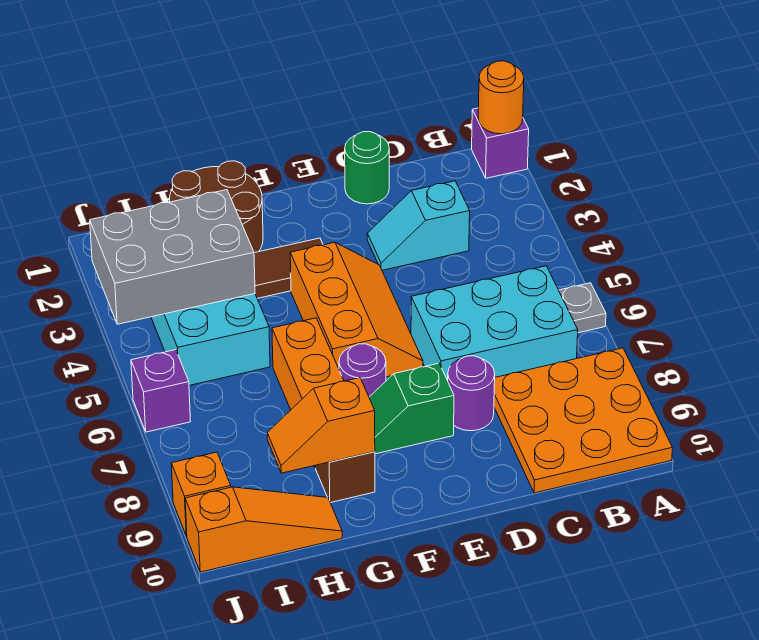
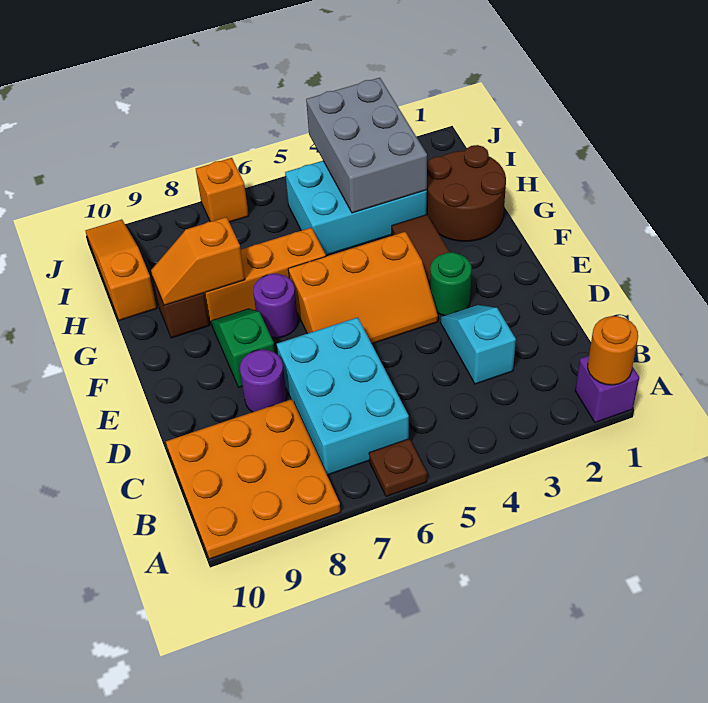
grey plate A6 level 1 -> brown plate A6 level 1
green round brick D1 level 1 -> green round brick E3 level 1
orange slope G9:H9 level 2 top G -> orange slope G8:G9 level 2 top 8
orange slope H10:J10 level 1 top J -> orange slope H10:J10 level 1 top H
purple brick J6 level 1 -> none
orange brick J9 level 1 -> orange brick J7 level 1

